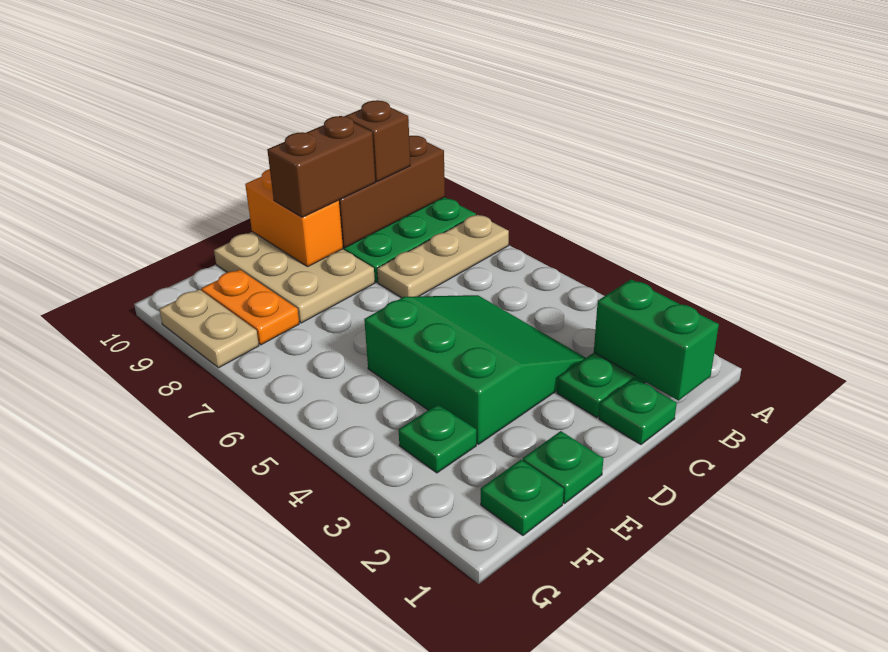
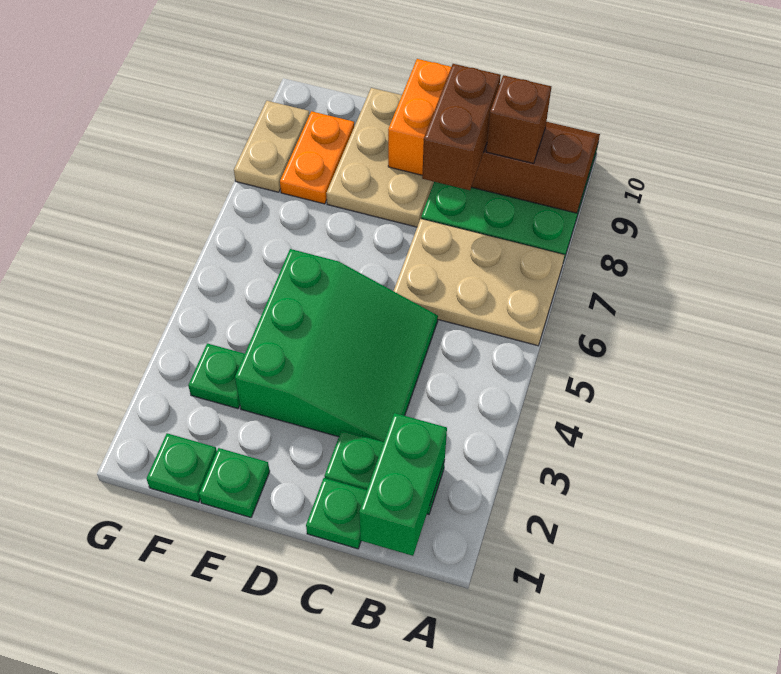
tan plate A7:C7 level 1 -> tan plate A6:C7 level 1
brown brick C9:D9 level 3 -> brown brick C8:C9 level 3

